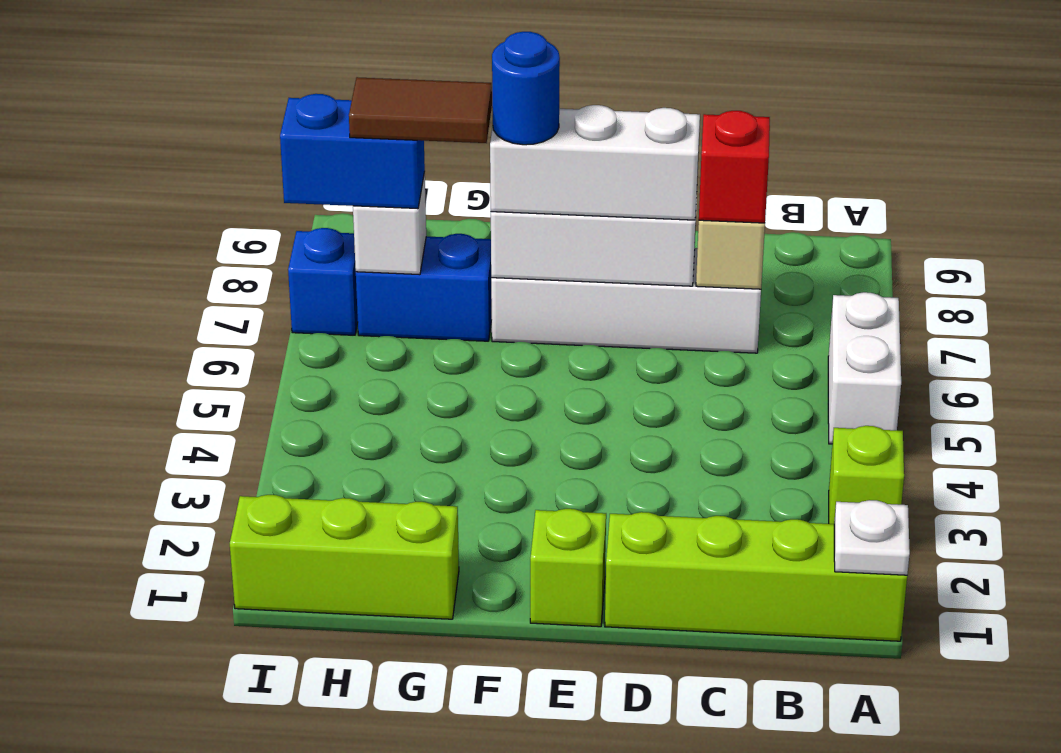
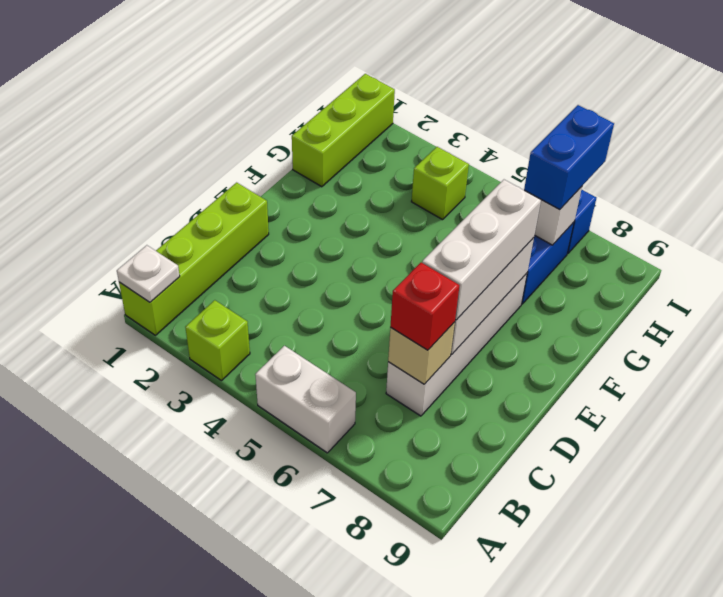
lime brick E1 level 1 -> lime brick H4 level 1
blue round brick F7 level 4 -> none
brown tile G7:H7 level 4 -> none

